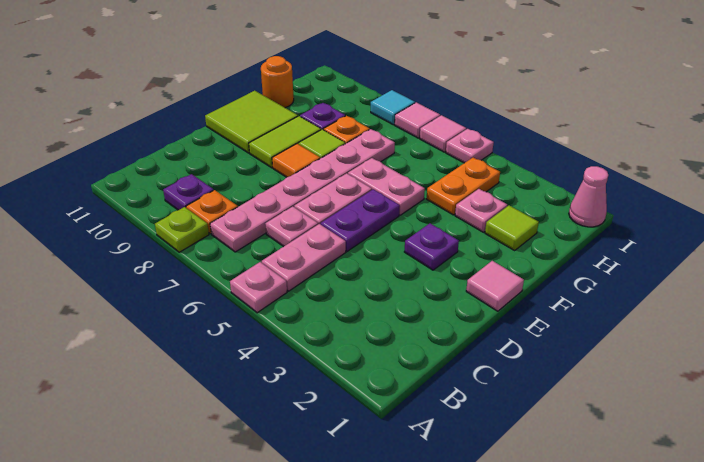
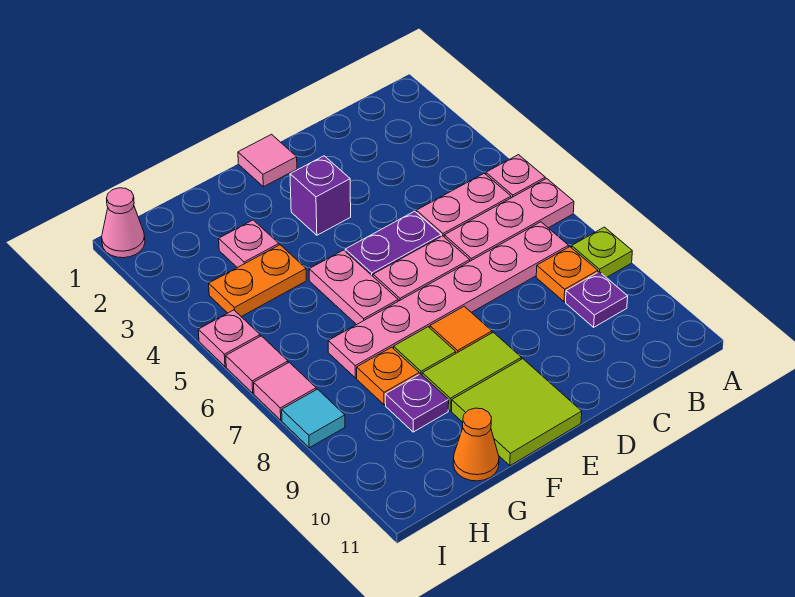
pink plate C6 level 1 -> pink plate A6:C6 level 1
purple plate E3 level 1 -> purple brick E3 level 1
lime tile G2 level 1 -> none
orange round brick G11 level 1 -> orange cone G11 level 1

